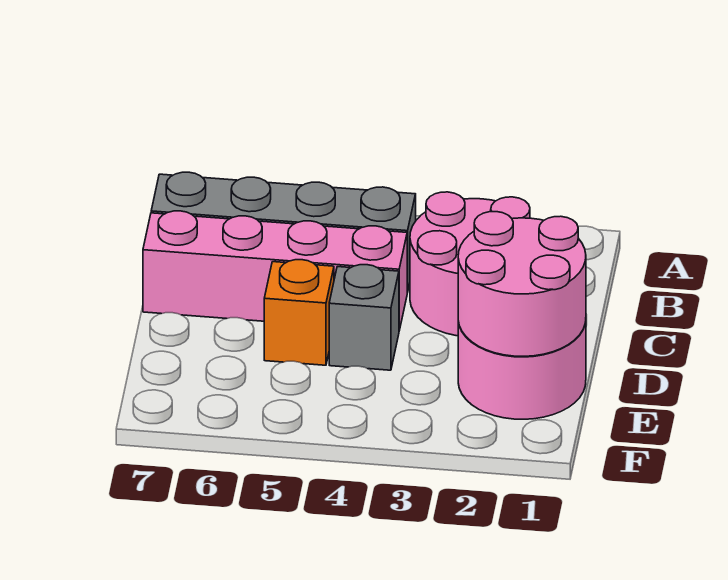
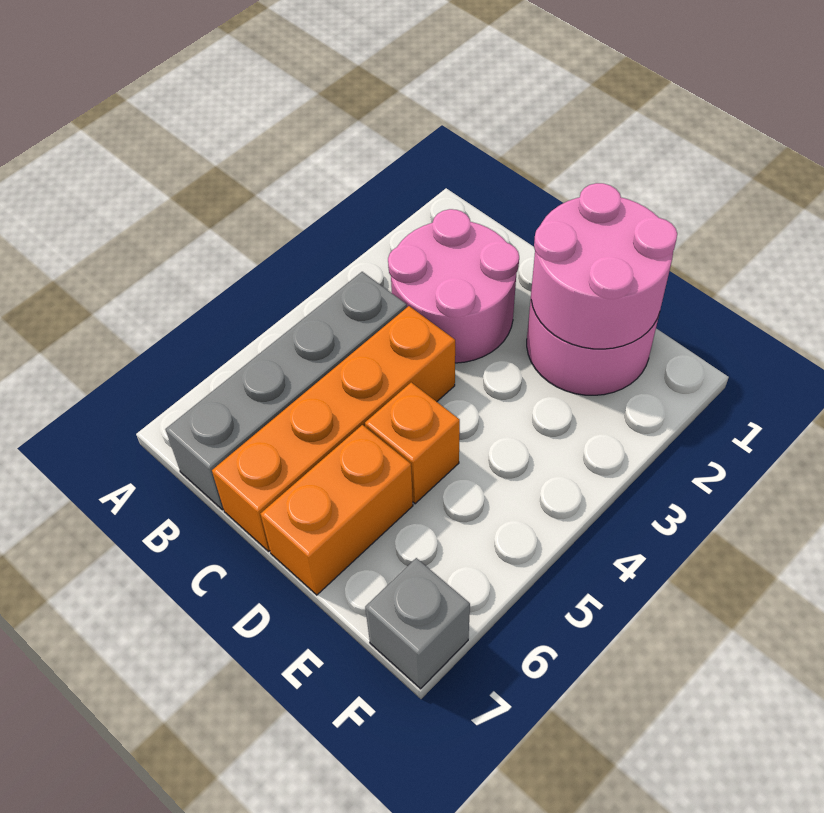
pink brick C4:C7 level 1 -> orange brick C4:C7 level 1
grey brick D4 level 1 -> grey brick F7 level 1
none -> orange brick D6:D7 level 1

